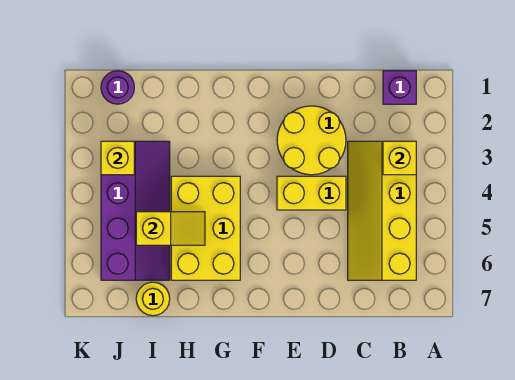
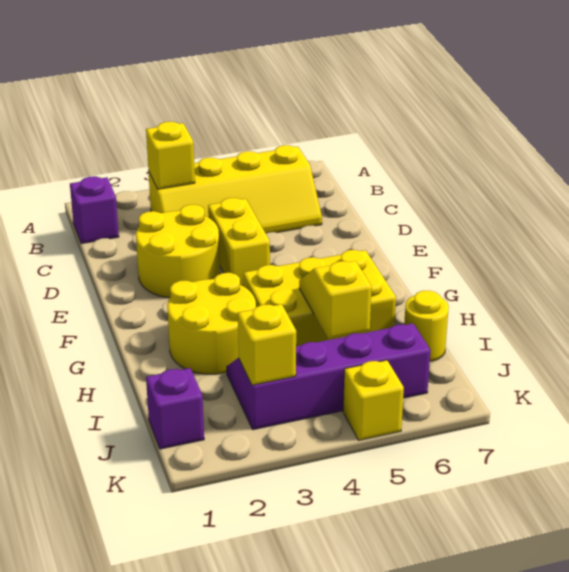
none -> yellow round brick G2:H3 level 1
purple round brick J1 level 1 -> purple brick J1 level 1
none -> yellow brick K5 level 1

